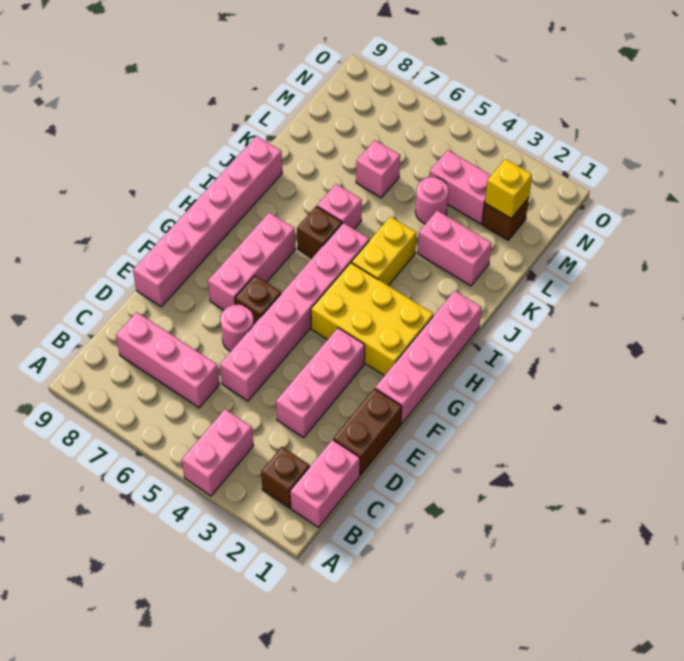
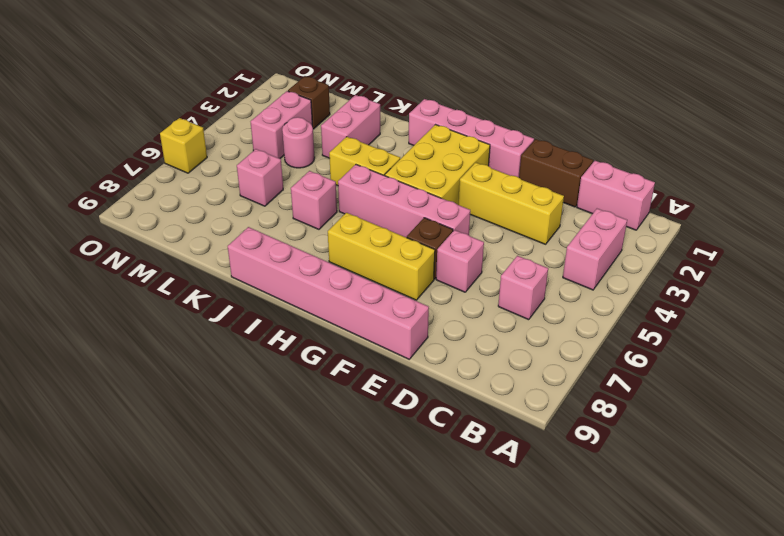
pink brick A4:B4 level 1 -> pink brick B3:B4 level 1
brown brick B2 level 1 -> none
pink brick C6:C8 level 1 -> pink brick C6 level 1
pink brick D3:F3 level 1 -> yellow brick D3:F3 level 1
pink brick D5:I5 level 1 -> pink brick F5:I5 level 1
pink round brick E6 level 1 -> pink brick E6 level 1
pink brick F7:H7 level 1 -> yellow brick F7:H7 level 1
brown brick I6 level 1 -> none
yellow brick M2 level 2 -> yellow brick O6 level 1

